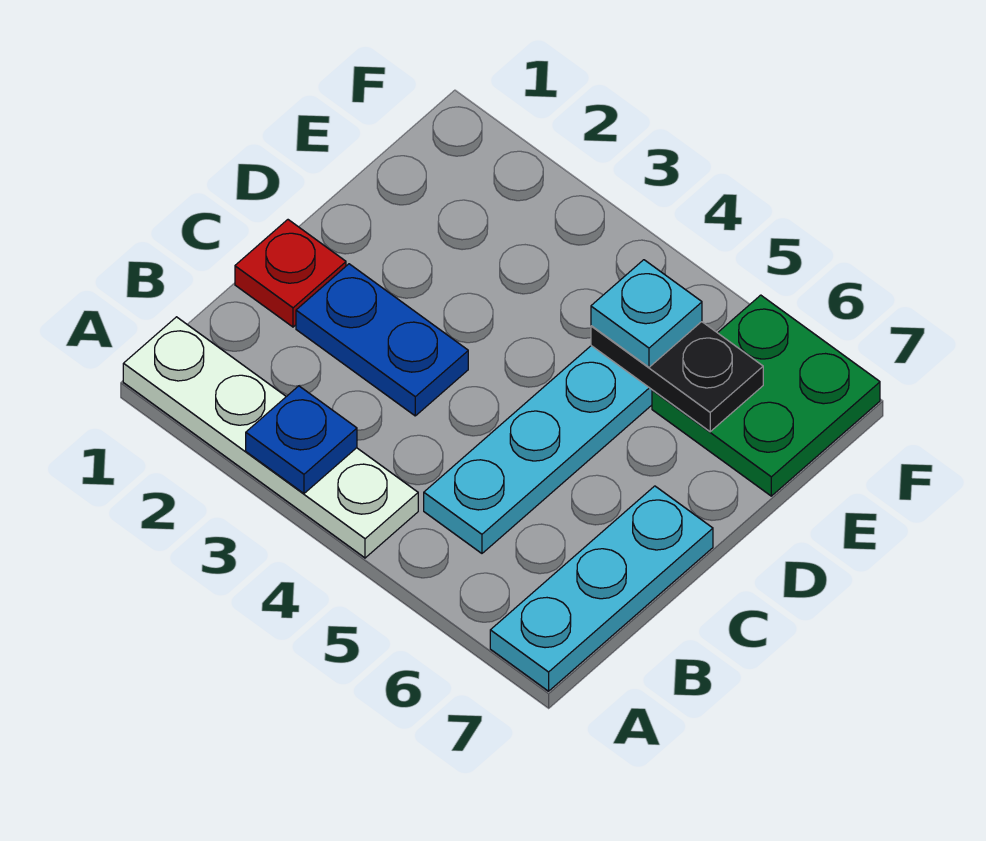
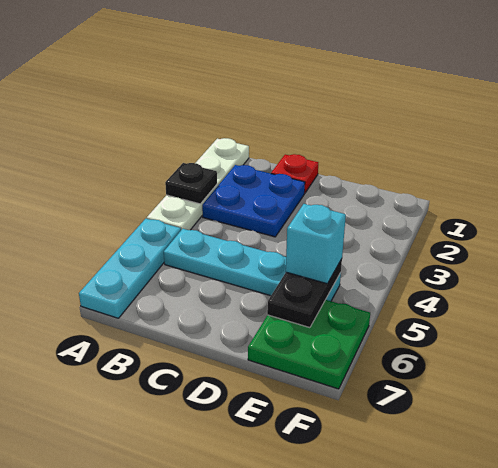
blue plate A3 level 2 -> black plate A3 level 2
cyan plate A7:C7 level 1 -> cyan plate A5:A7 level 1
blue plate C2:C3 level 1 -> blue plate B2:C3 level 1
cyan plate E5 level 3 -> cyan brick E5 level 3

